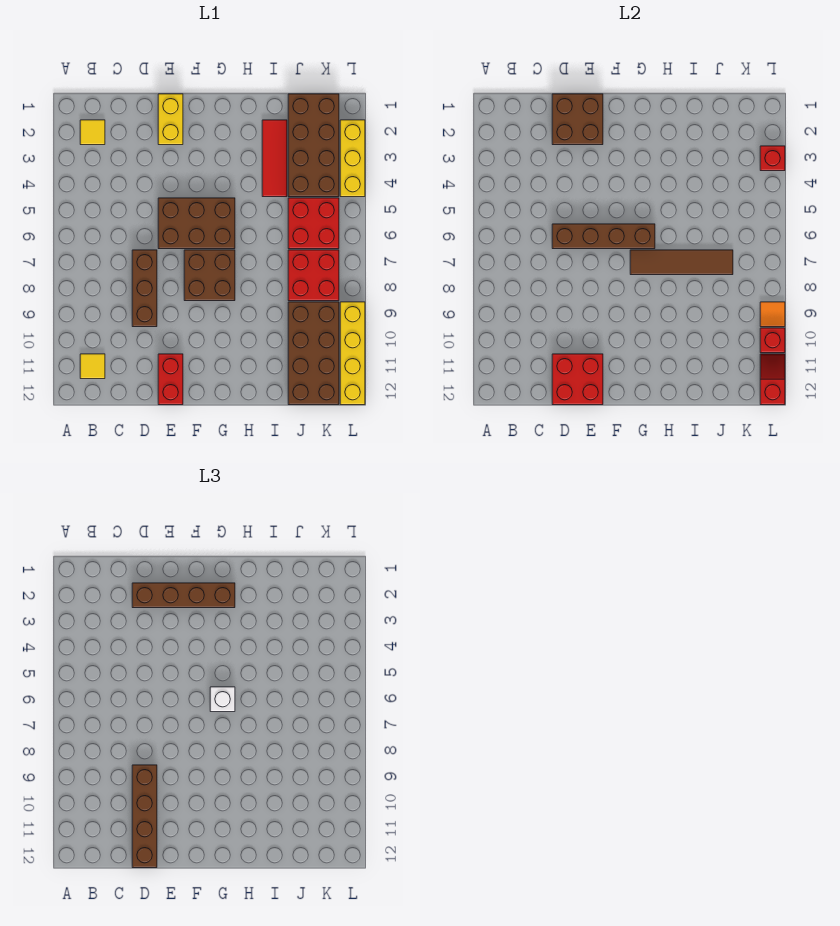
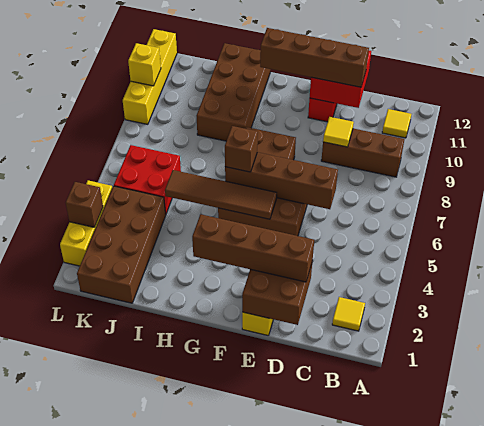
brown brick D7:D9 level 1 -> brown brick B9:D9 level 1
none -> yellow tile D9 level 2
brown brick D9:D12 level 3 -> brown brick D11:G11 level 3
white brick G6 level 3 -> brown brick G6 level 3
brown tile G7:J7 level 2 -> brown tile F5:I5 level 2
red tile I2:I4 level 1 -> none
red brick J7:K8 level 1 -> none
brown brick J9:K12 level 1 -> brown brick H9:I12 level 1
red brick L3 level 2 -> brown brick L3 level 2
orange tile L9 level 2 -> none
red brick L10 level 2 -> yellow brick L10 level 2
red slope L11:L12 level 2 top 12 -> none

